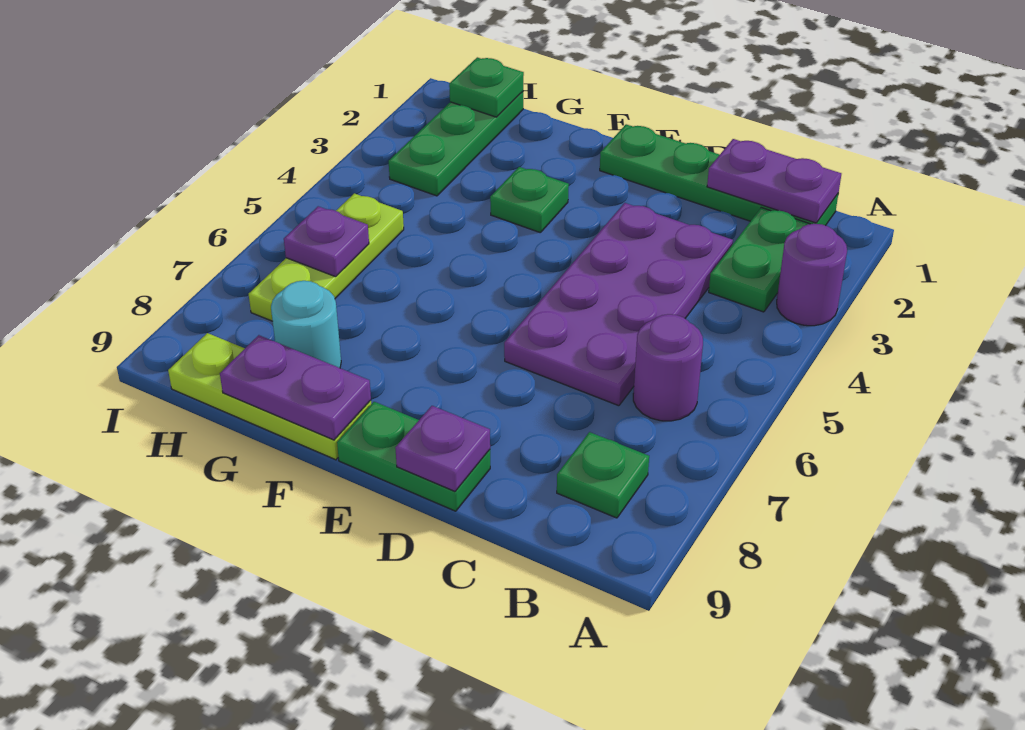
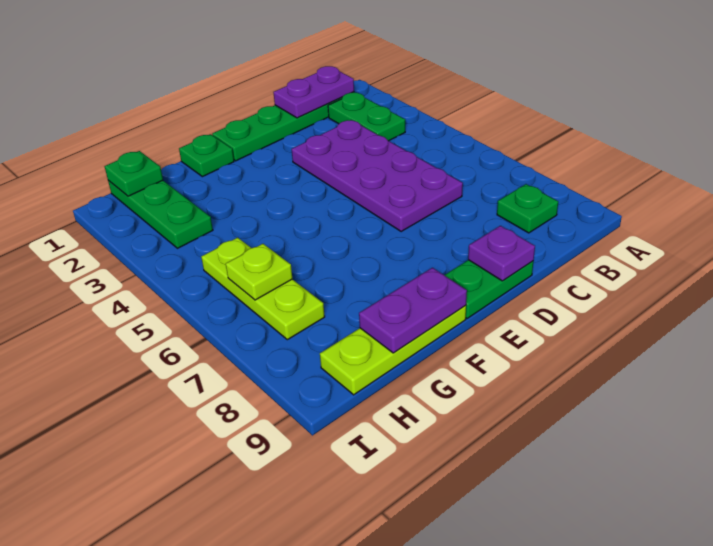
purple round brick A3 level 1 -> none
purple round brick B6 level 1 -> none
green plate F3 level 1 -> green plate F1 level 1
cyan round brick G8 level 1 -> none
purple plate H6 level 2 -> lime plate H6 level 2

